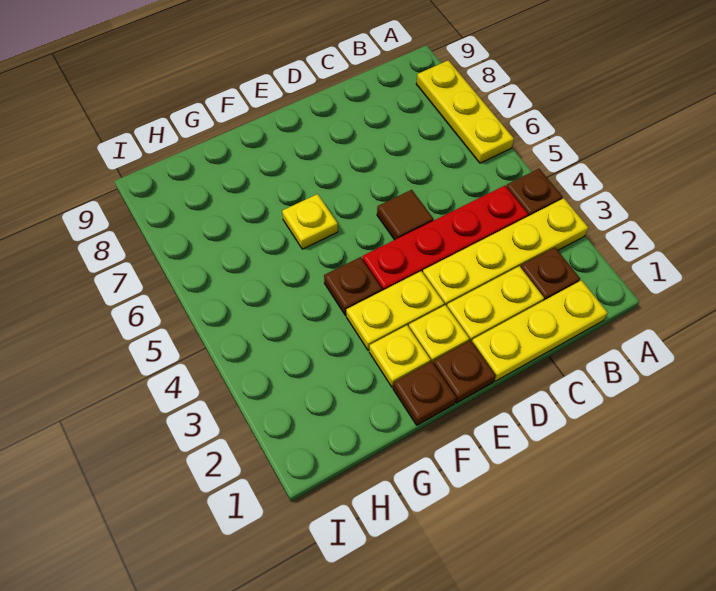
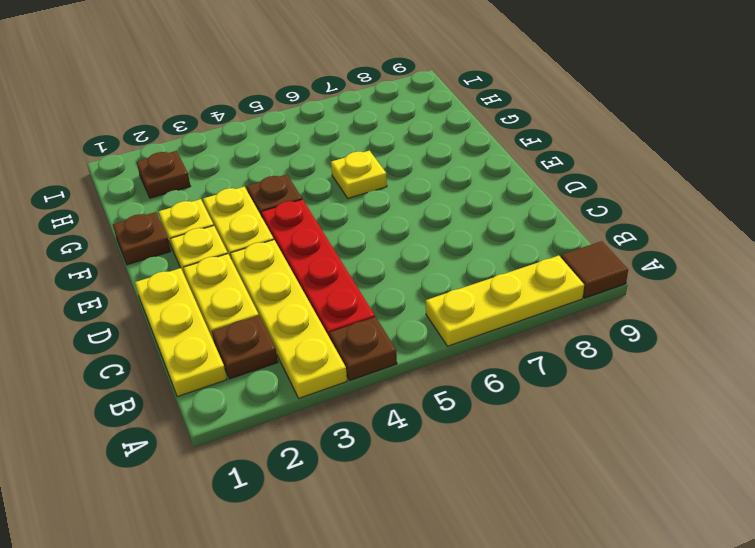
brown tile D5 level 1 -> brown tile A9 level 1
brown plate E1 level 1 -> brown plate H2 level 1

